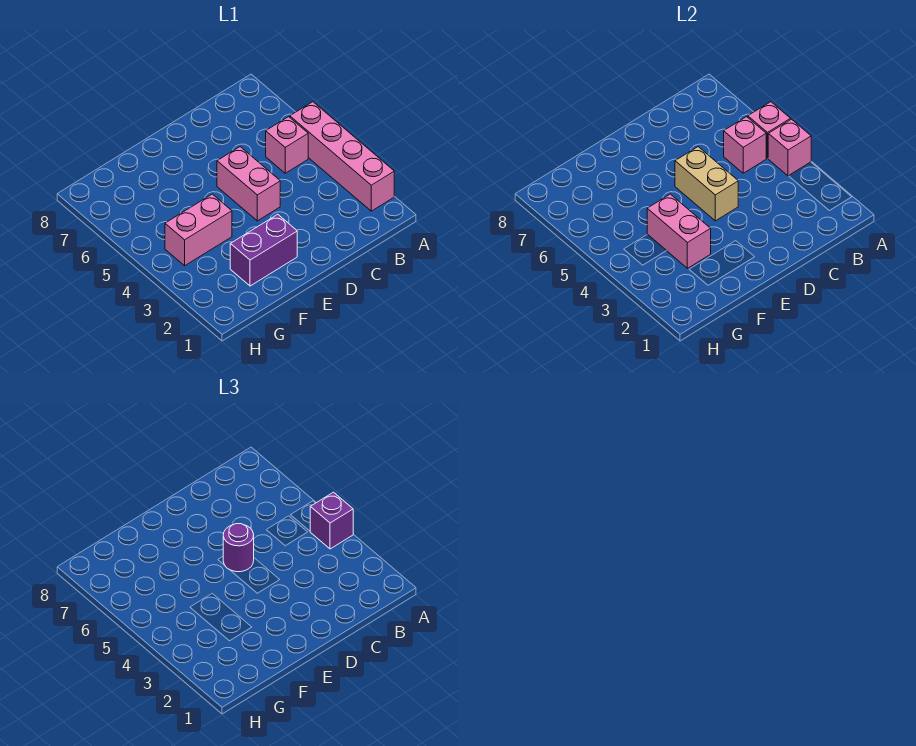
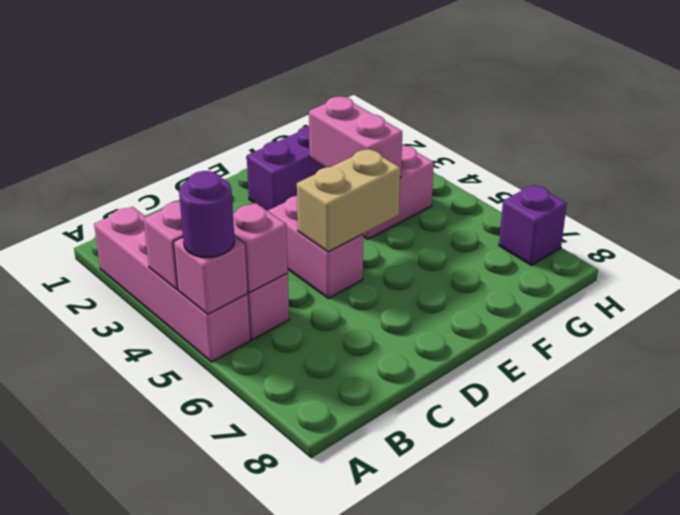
purple brick A4 level 3 -> purple brick H7 level 1
tan brick D4:D5 level 2 -> tan brick D5:E5 level 2
purple round brick D5 level 3 -> purple round brick A5 level 3

